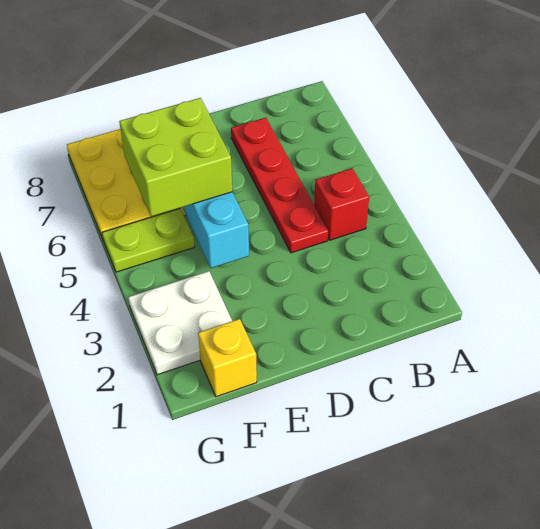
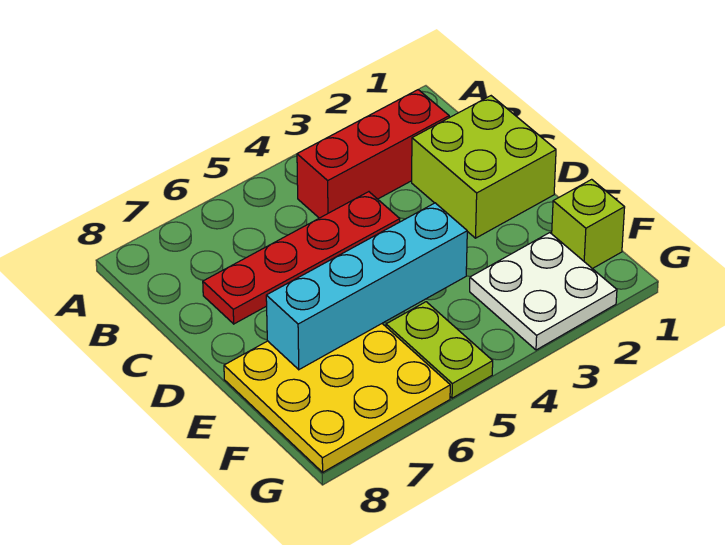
red brick B4 level 1 -> red brick B2:B4 level 1
lime brick E5:F6 level 3 -> lime brick C1:D2 level 1
yellow brick F1 level 1 -> lime brick F1 level 1

